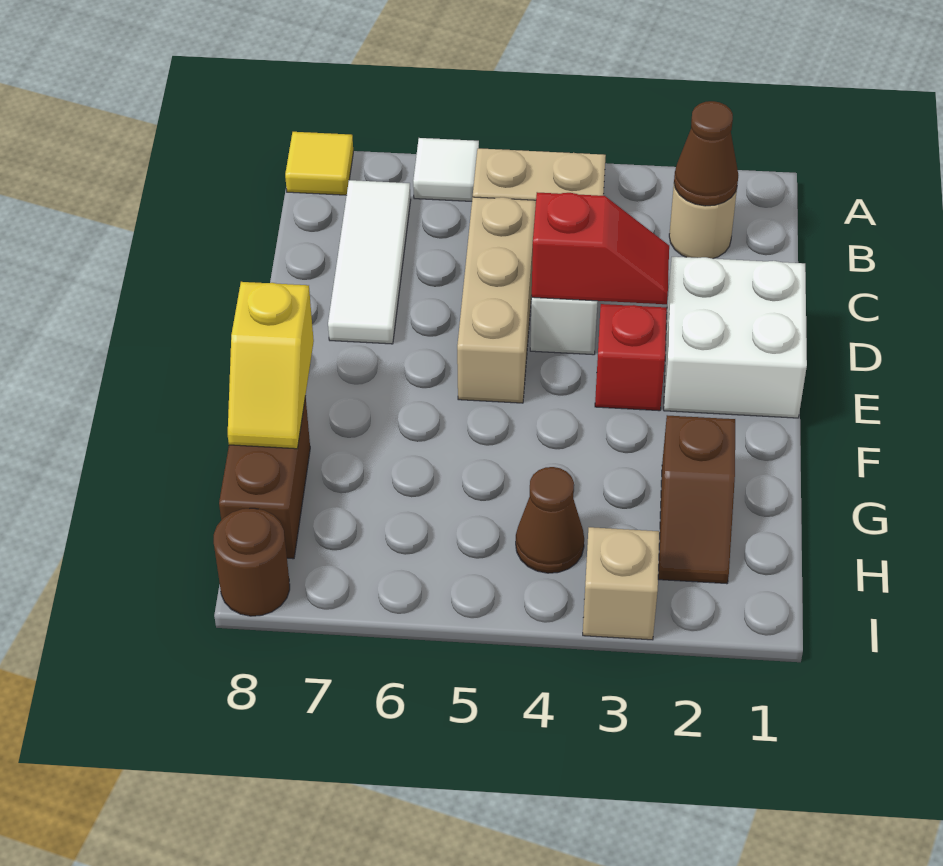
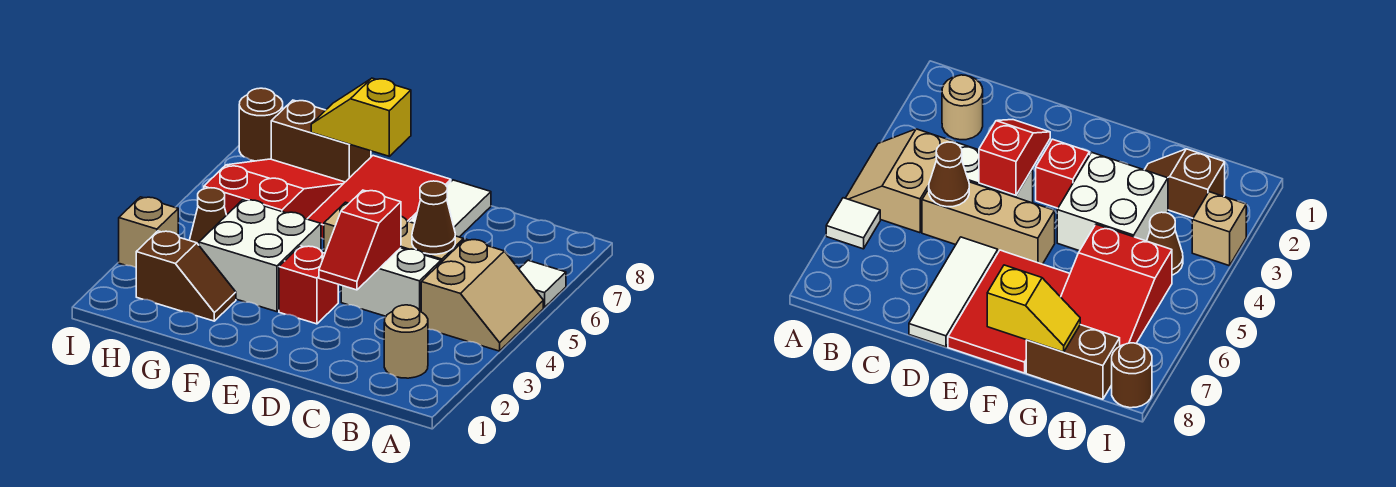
yellow tile A8 level 1 -> none
brown cone B2 level 2 -> brown cone C5 level 2
white tile B7:D7 level 1 -> white tile D6:D8 level 1
white brick D1:E2 level 1 -> white brick F3:G4 level 1
none -> red tile E6:F8 level 1
brown slope G2:H2 level 1 top G -> brown slope G2:H2 level 1 top H
none -> red slope G5:H7 level 1 top 5

